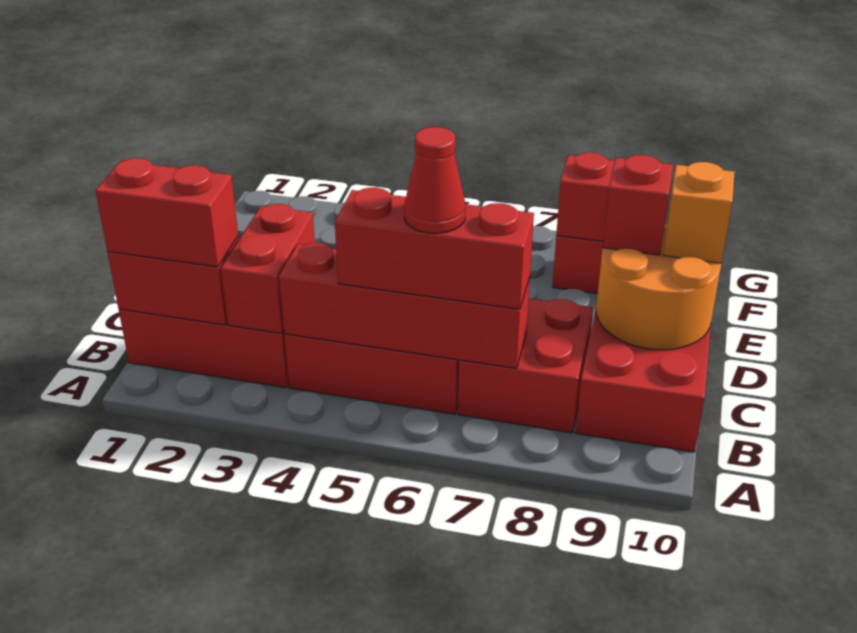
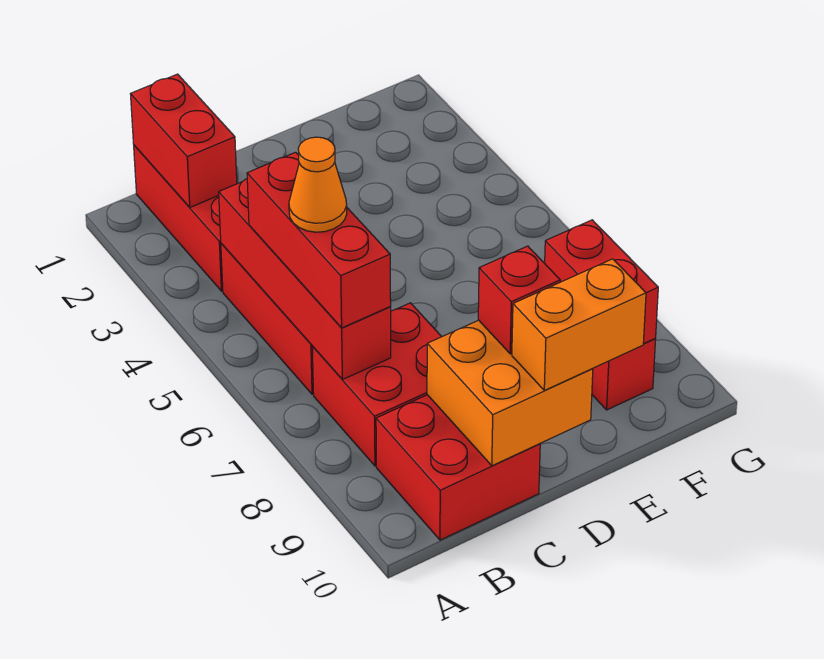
red brick B1:B2 level 3 -> none
red brick B3:C3 level 2 -> none
red cone B6 level 4 -> orange cone B6 level 4
orange round brick C9:D10 level 2 -> orange brick C9:D10 level 2
orange brick D10 level 3 -> orange brick D10:E10 level 3

